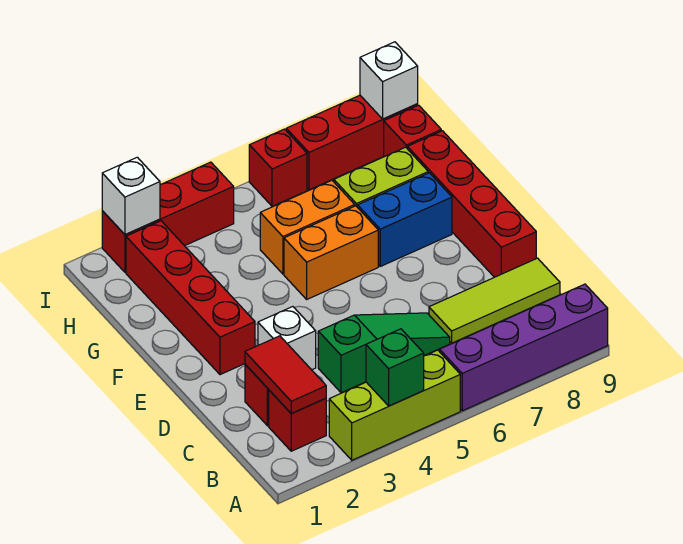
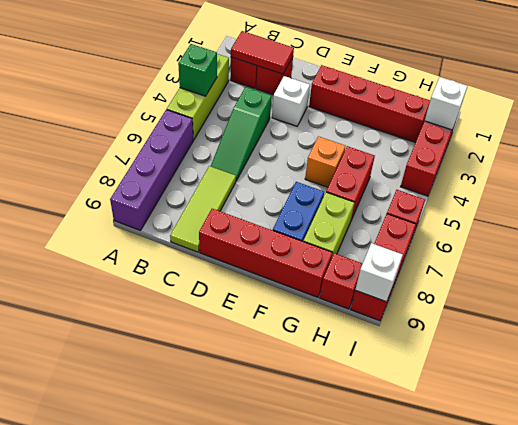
orange brick F5:F6 level 1 -> orange brick F5 level 1
orange brick G5:G6 level 1 -> red brick G5:G6 level 1

